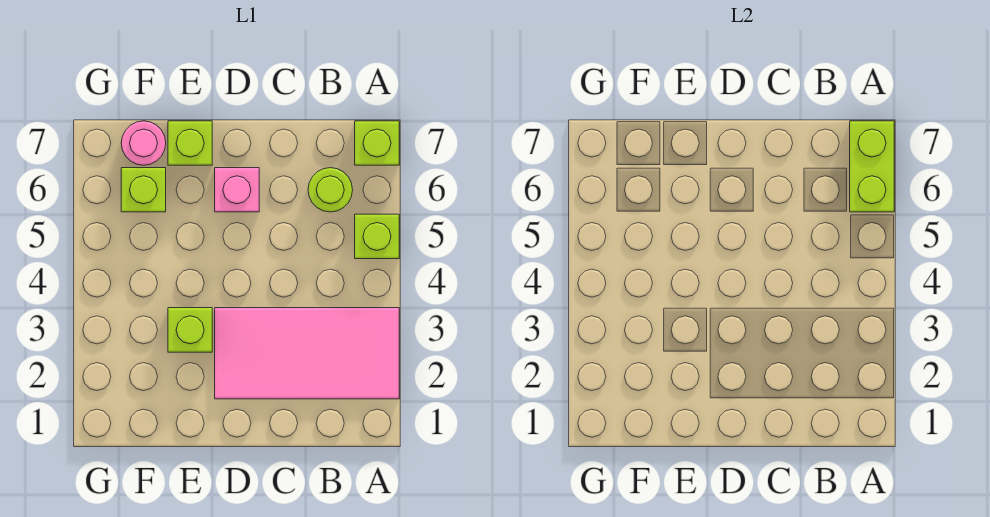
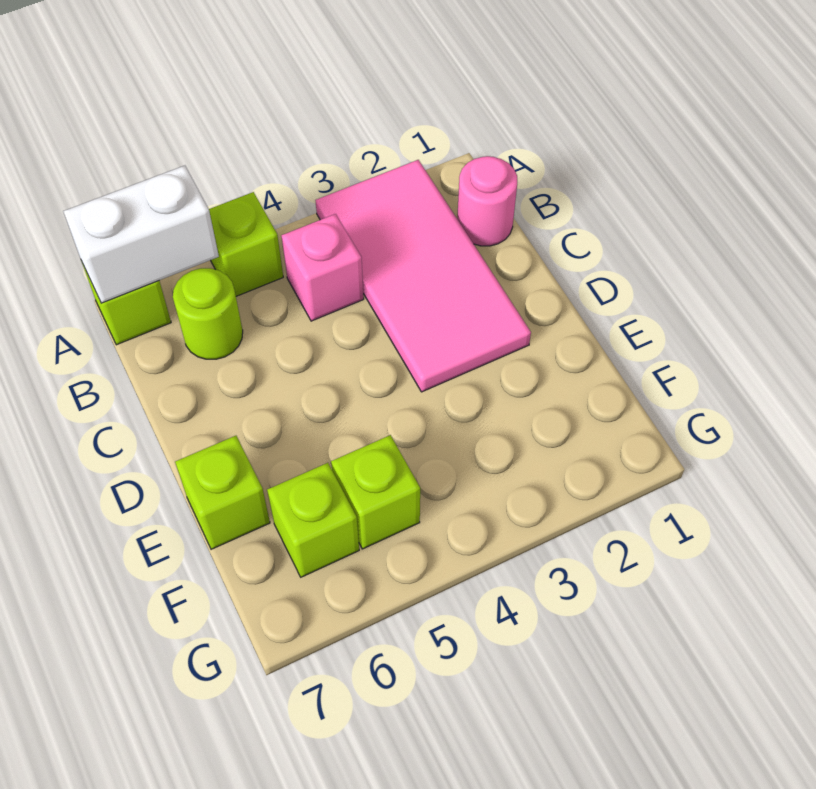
lime brick A6:A7 level 2 -> white brick A6:A7 level 2
pink brick D6 level 1 -> pink brick B4 level 1
lime brick E3 level 1 -> lime brick F5 level 1
pink round brick F7 level 1 -> pink round brick B1 level 1

